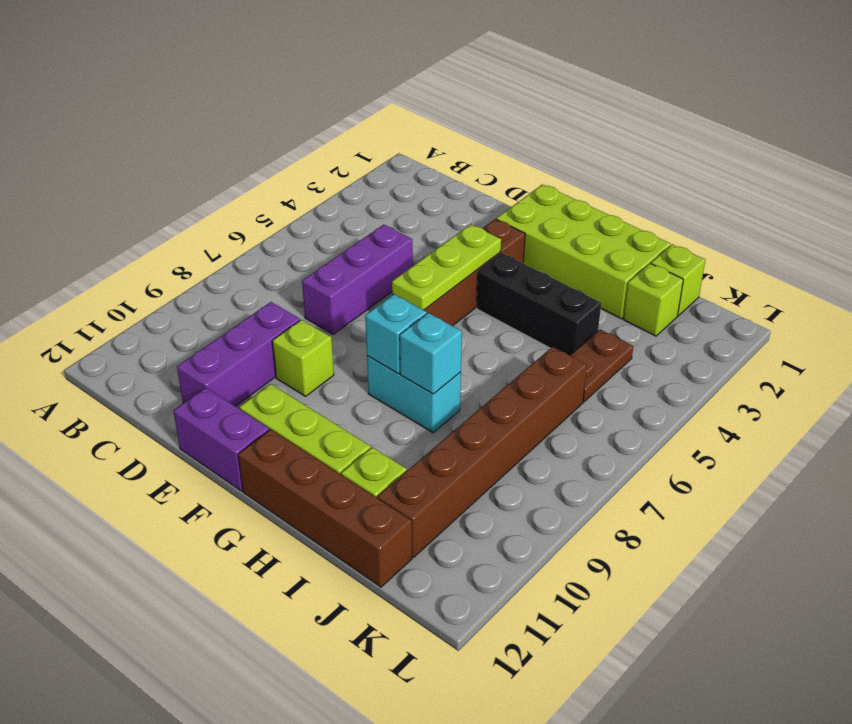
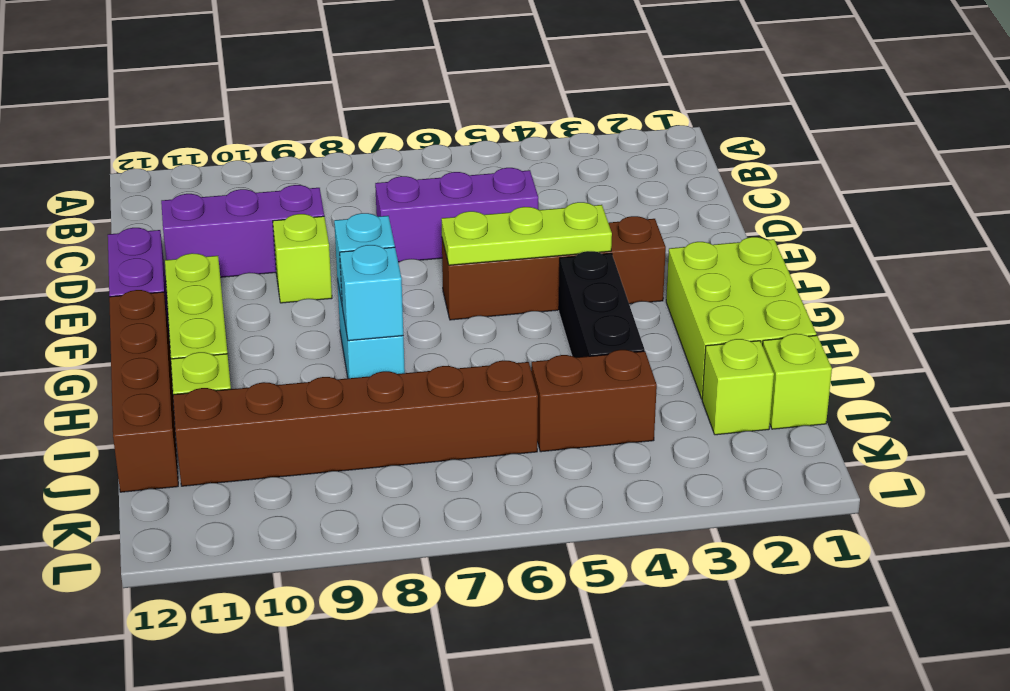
lime brick F1:I2 level 1 -> lime brick G1:I2 level 1
brown plate J4:J5 level 1 -> brown brick J4:J5 level 1

